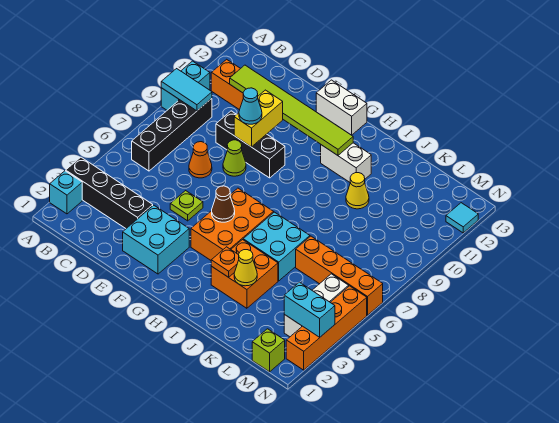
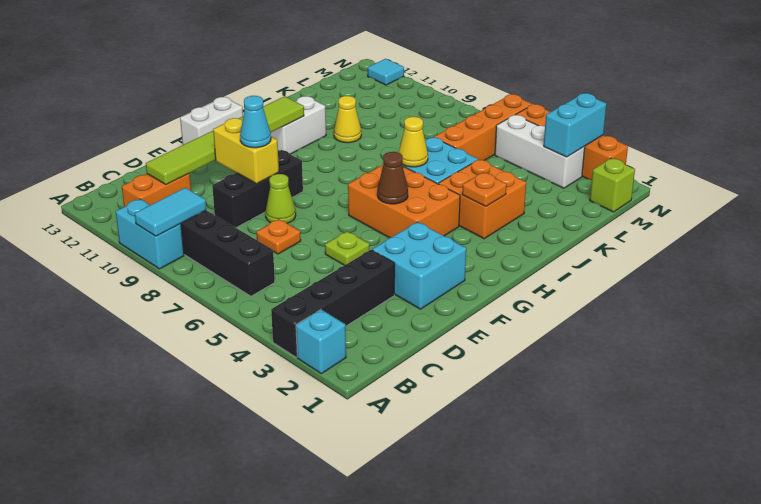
orange cone D7 level 1 -> orange plate D7 level 1
yellow cone J3 level 2 -> yellow cone I6 level 2

